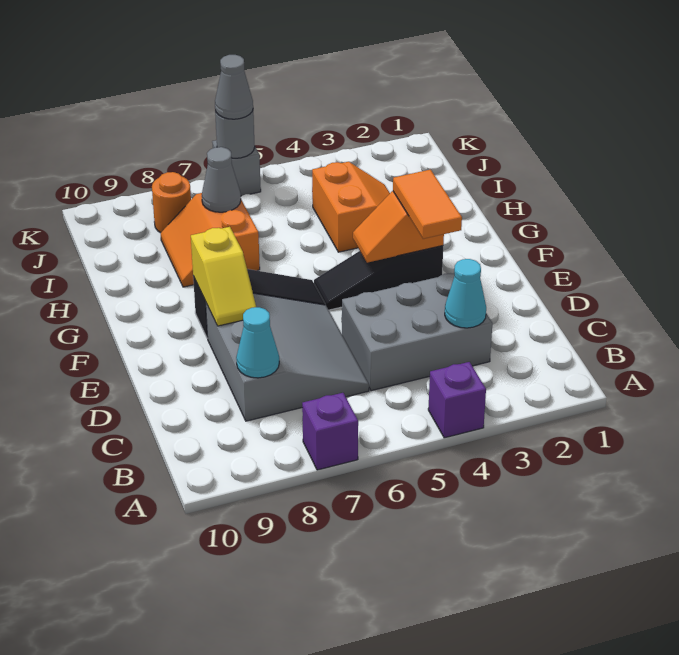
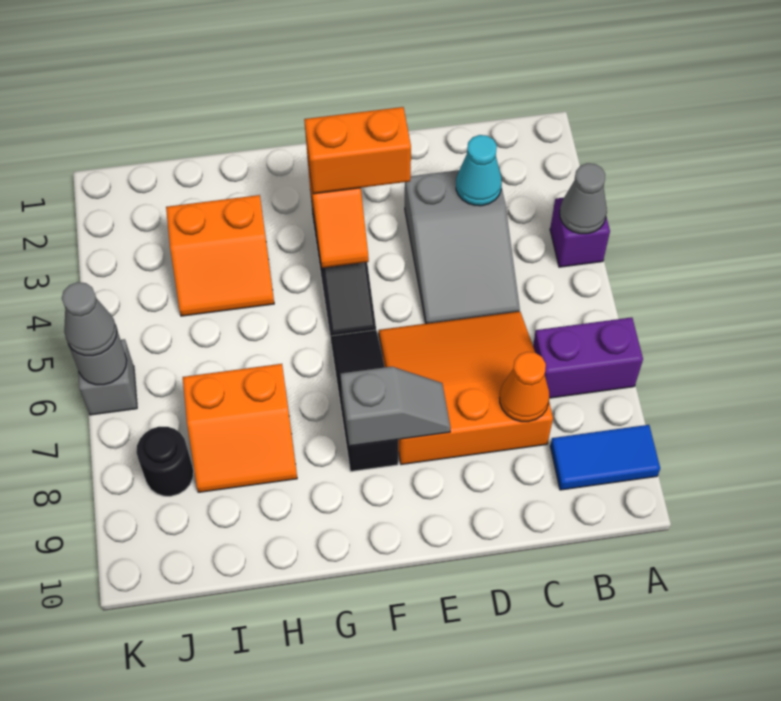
purple brick A7 level 1 -> purple brick A7:B7 level 1
none -> blue tile A9:B9 level 1
grey brick C3:D5 level 1 -> grey slope C3:D5 level 1 top 3
grey slope C6:E8 level 1 top 8 -> orange slope C6:E8 level 1 top 8
cyan cone C8 level 2 -> orange cone C8 level 2
orange tile E3:F3 level 3 -> orange brick E3:F3 level 3
yellow slope E8:F8 level 2 top F -> grey slope E8:F8 level 2 top F
orange slope H3:I4 level 1 top 4 -> orange slope H3:I4 level 1 top 3
grey cone I7 level 2 -> grey cone A4 level 2
orange round brick J8 level 1 -> black round brick J8 level 1

